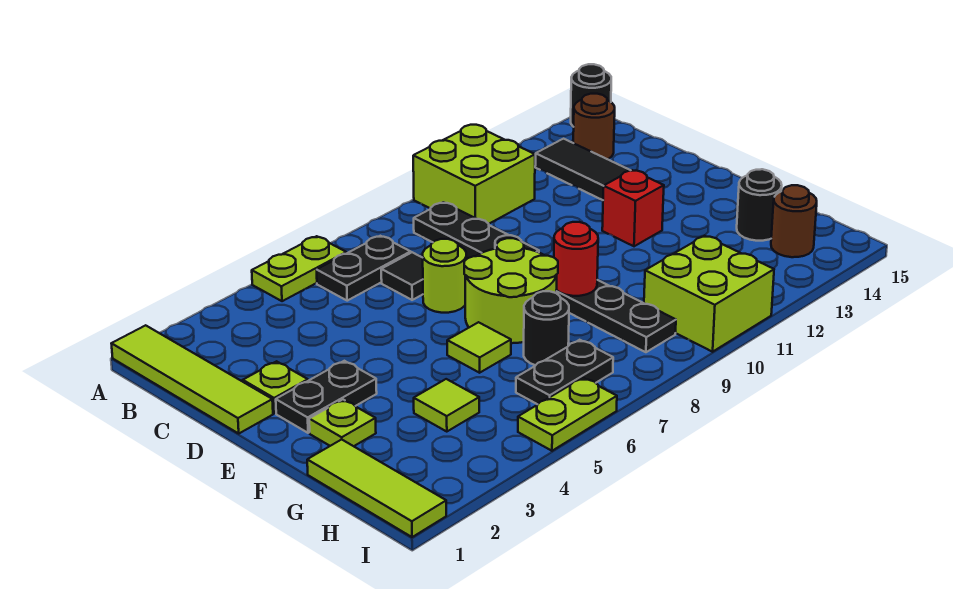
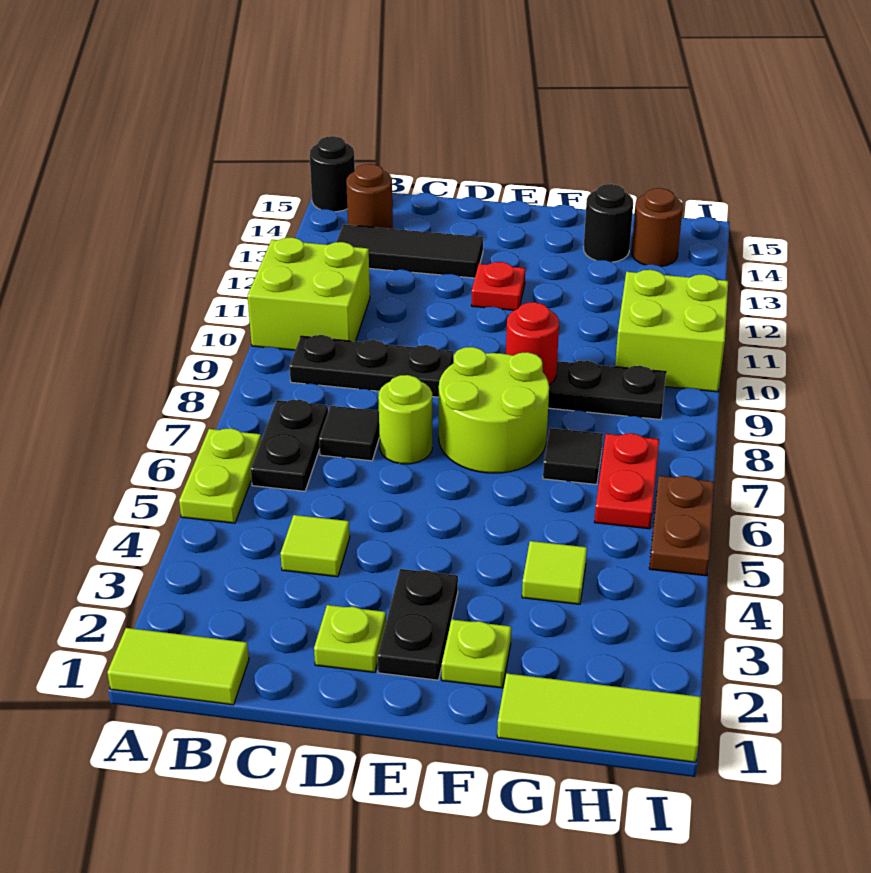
lime tile A1:D1 level 1 -> lime tile A1:B1 level 1
red brick E12 level 1 -> red plate E12 level 1
lime tile F6 level 1 -> lime tile C4 level 1
black round brick G7 level 1 -> black tile G7 level 1
black plate H6:H7 level 1 -> red plate H6:H7 level 1
lime plate I5:I6 level 1 -> brown plate I5:I6 level 1

